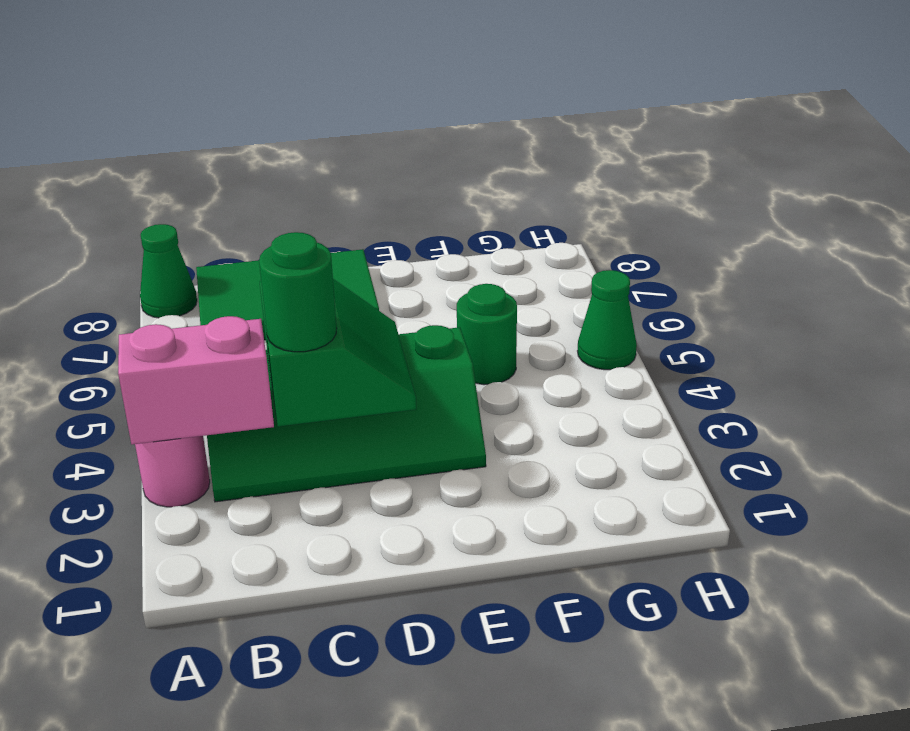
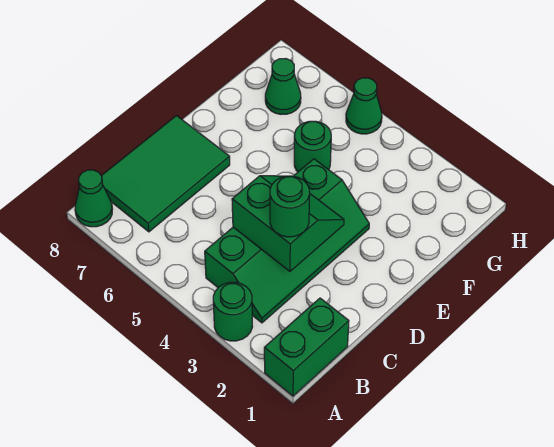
none -> green brick A1:B1 level 1
pink round brick A3 level 1 -> green round brick A3 level 1
pink brick A3:B3 level 2 -> none
none -> green cone G7 level 1

